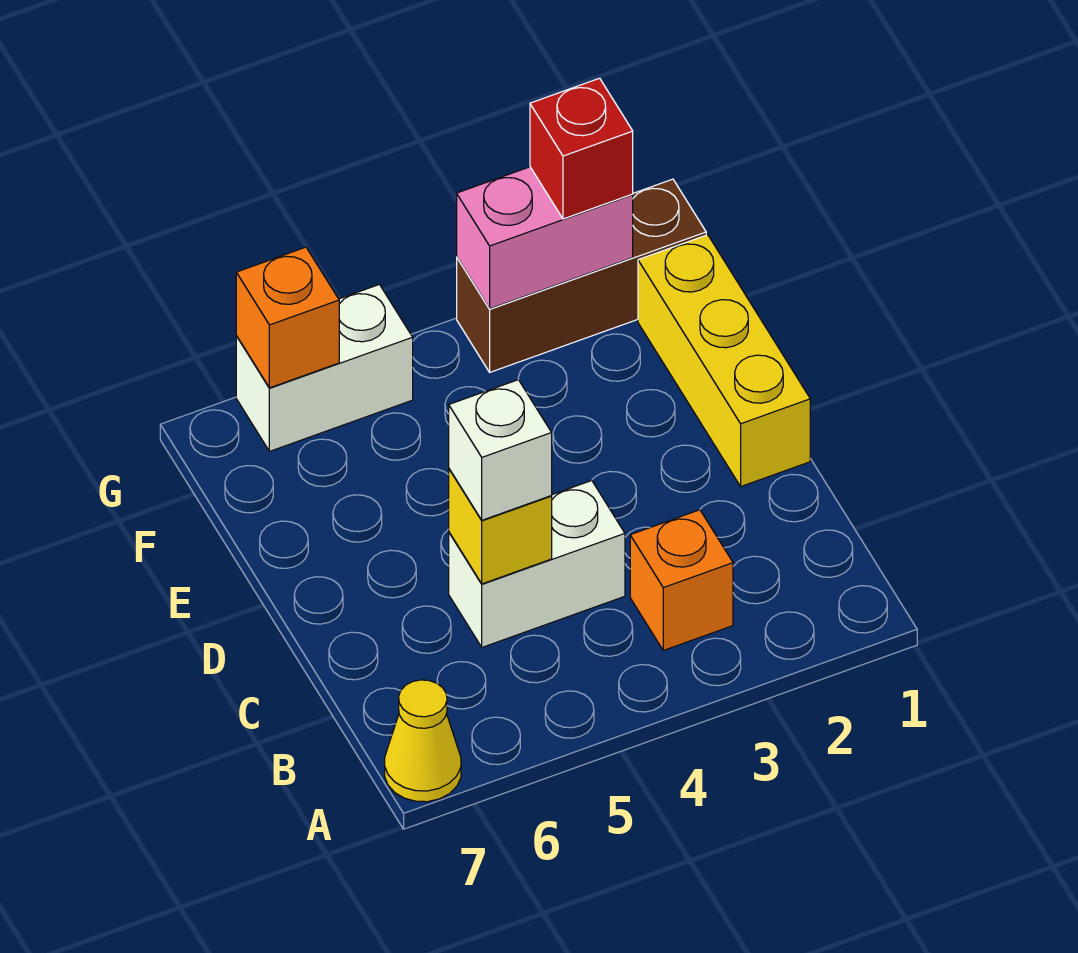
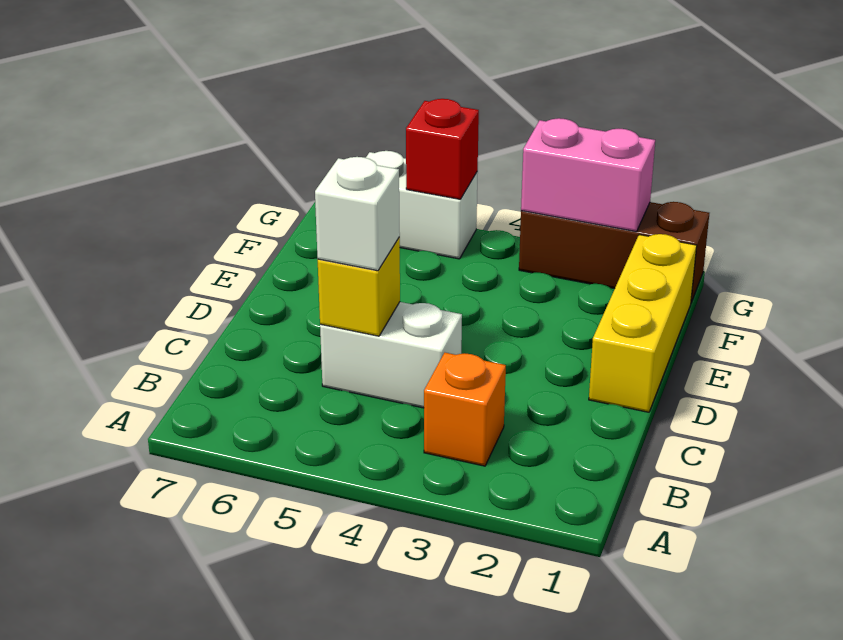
yellow cone A7 level 1 -> none
red brick G2 level 3 -> red brick G5 level 2
orange brick G6 level 2 -> none

